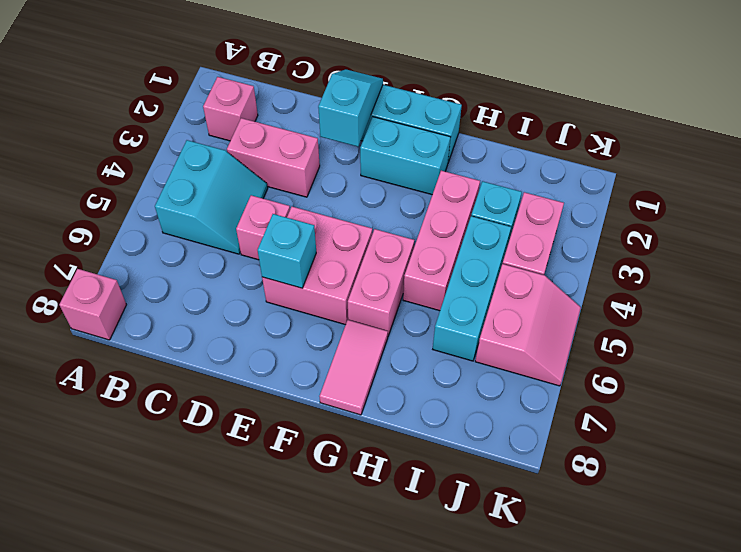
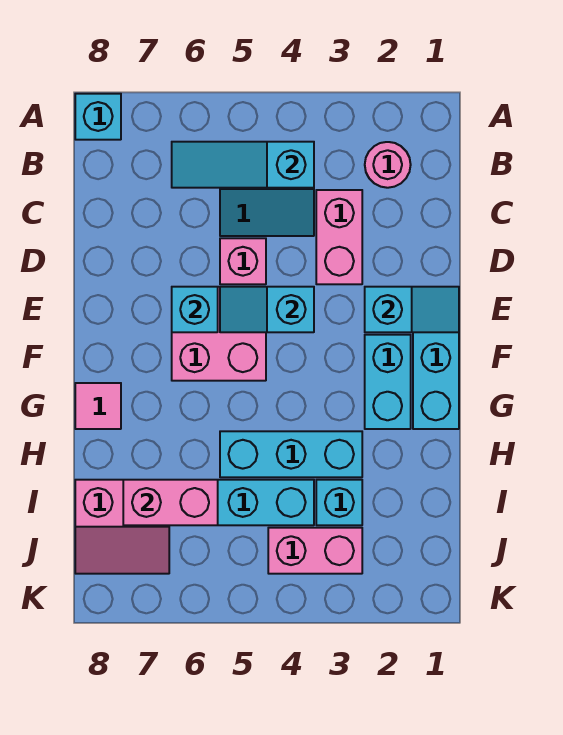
pink brick A8 level 1 -> cyan brick A8 level 1
pink brick B2 level 1 -> pink round brick B2 level 1
none -> cyan slope B4:B6 level 2 top 4
none -> cyan slope E4:E5 level 2 top 4
pink brick G5:G6 level 1 -> pink brick I6:I7 level 2
pink tile G7:G8 level 1 -> pink tile G8 level 1
pink brick H3:H5 level 1 -> cyan brick H3:H5 level 1
pink slope J5:K6 level 1 top J -> pink slope I7:J8 level 1 top I

